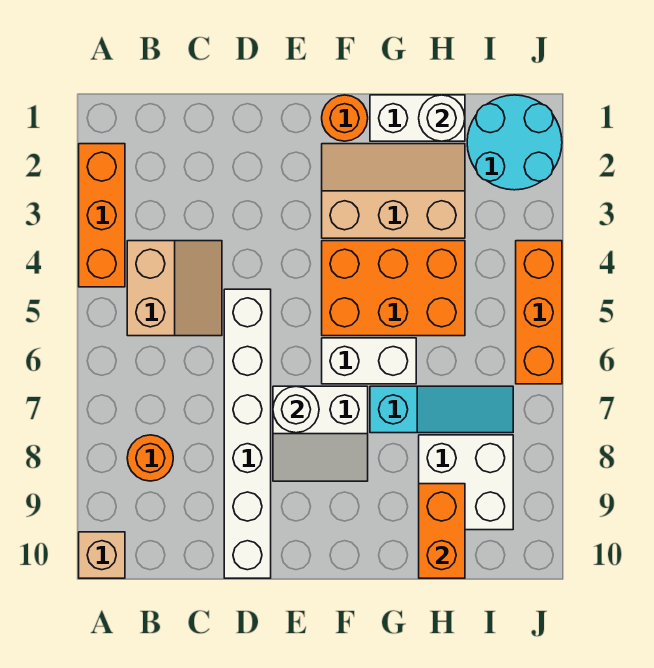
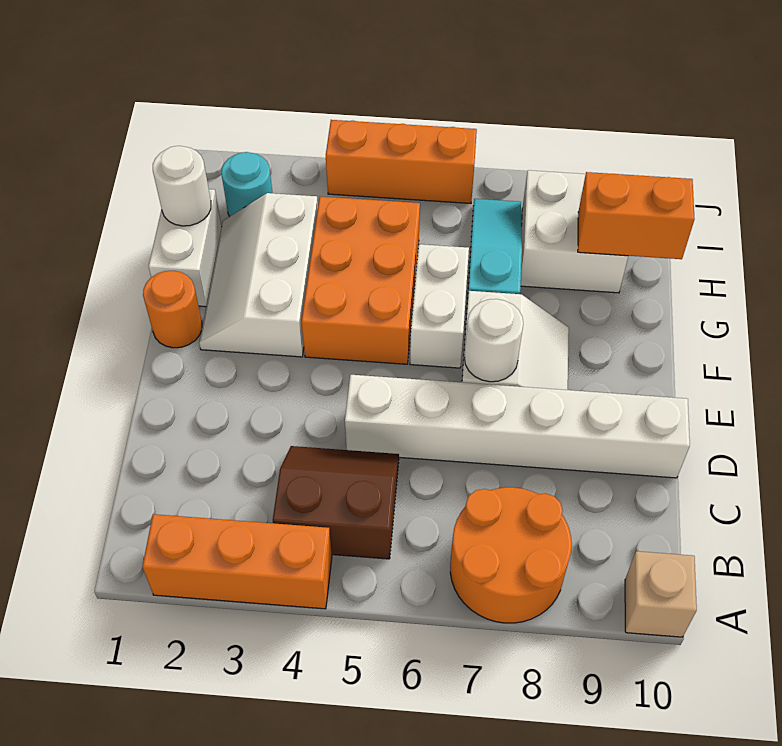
tan slope B4:C5 level 1 top B -> brown slope B4:C5 level 1 top B
orange round brick B8 level 1 -> orange round brick A7:B8 level 1
tan slope F2:H3 level 1 top 3 -> white slope F2:H3 level 1 top 3
cyan round brick I1:J2 level 1 -> cyan round brick I2 level 1

